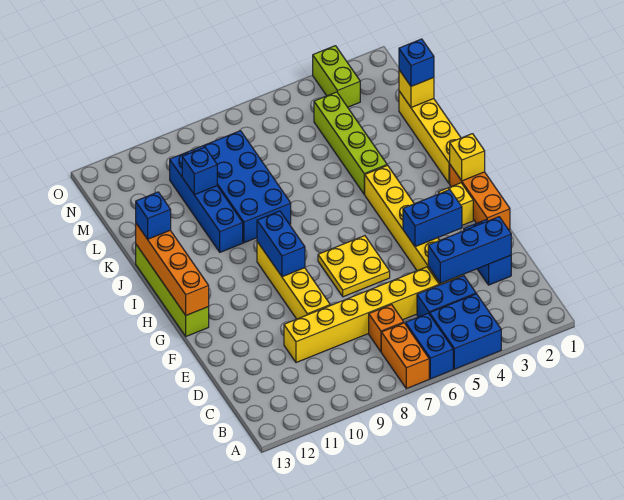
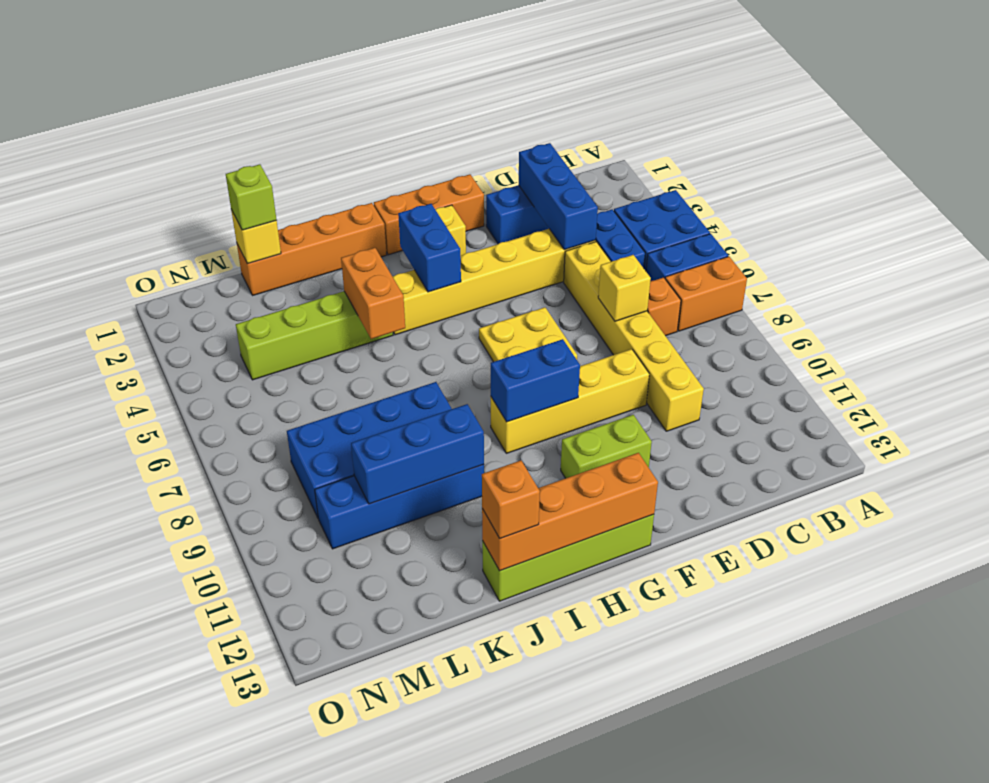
blue brick F3:F4 level 2 -> blue brick H3:H4 level 2
yellow brick H1 level 2 -> yellow brick D7 level 2
yellow brick I1:L1 level 1 -> orange brick I1:L1 level 1
none -> orange brick J4:J5 level 2
blue brick J13 level 3 -> orange brick J13 level 3
blue brick L1 level 3 -> lime brick L1 level 3
blue brick L10 level 2 -> blue brick J10:L10 level 2
lime brick N3:O3 level 1 -> lime brick F11:G11 level 1

